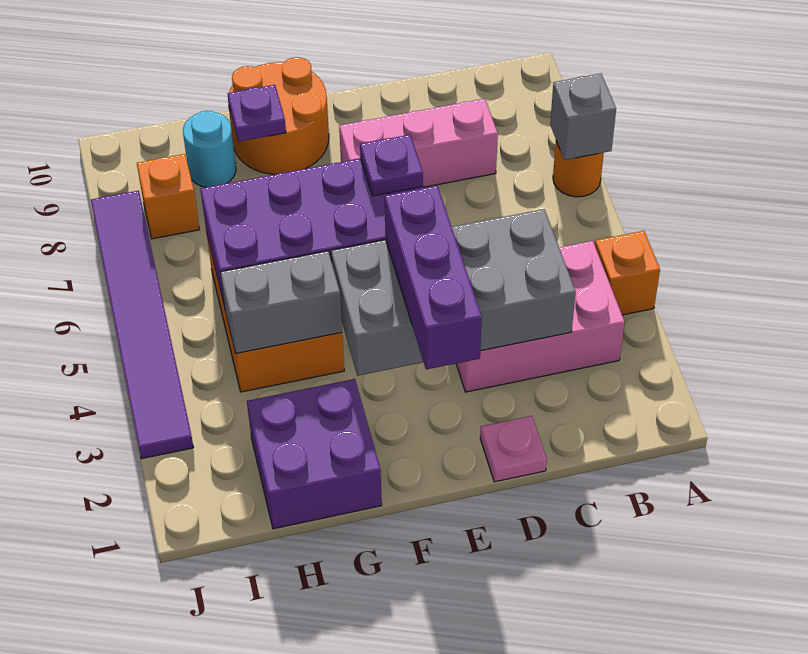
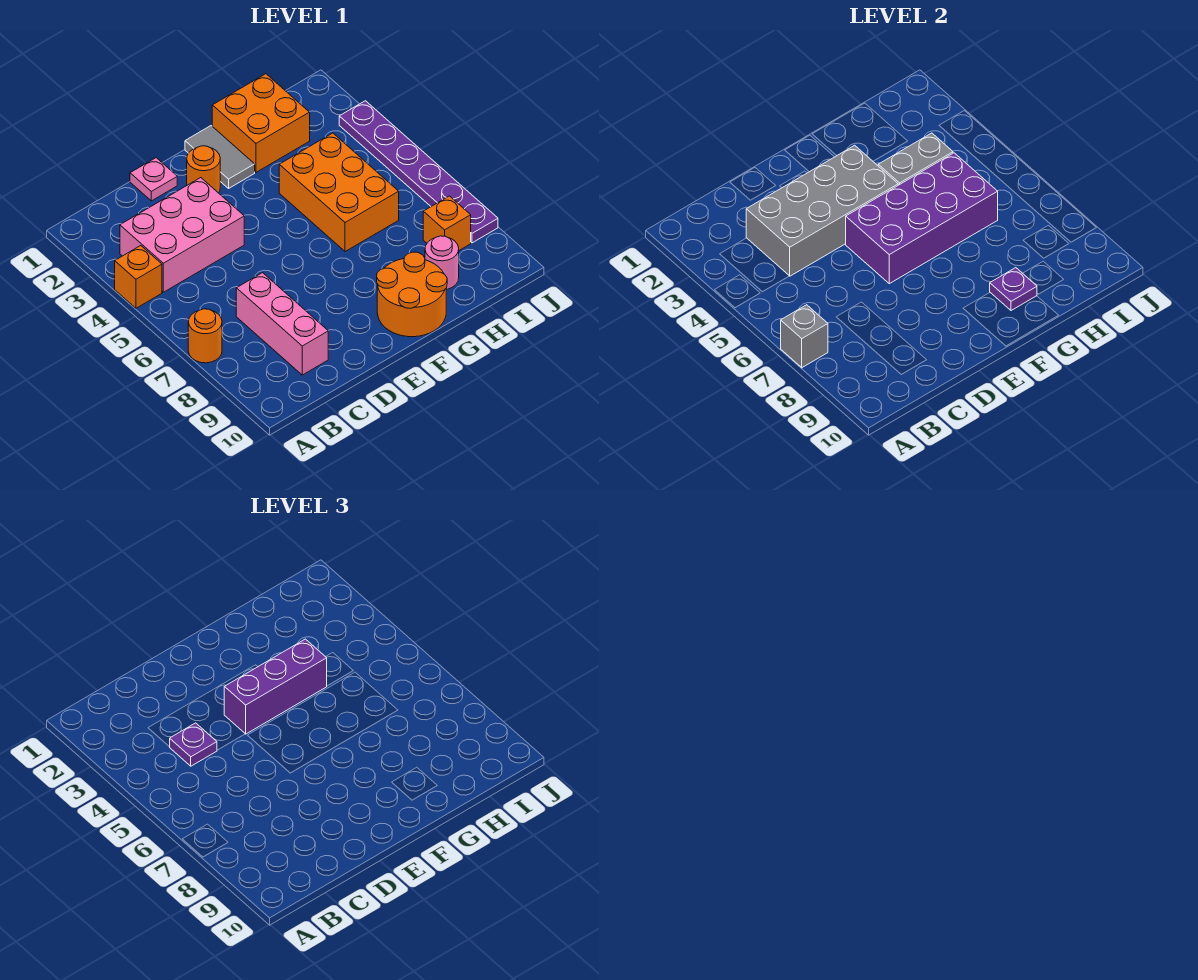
pink brick C8:E8 level 1 -> pink brick C7:C9 level 1
none -> orange round brick E2 level 1
purple brick E2:E4 level 3 -> purple brick E4:G4 level 3
purple plate E6 level 3 -> purple plate C4 level 3
none -> grey tile F1:F2 level 1
purple brick G1:H2 level 1 -> orange brick G1:H2 level 1
cyan round brick H9 level 1 -> pink round brick H9 level 1
purple tile J3:J8 level 1 -> purple plate J3:J8 level 1

